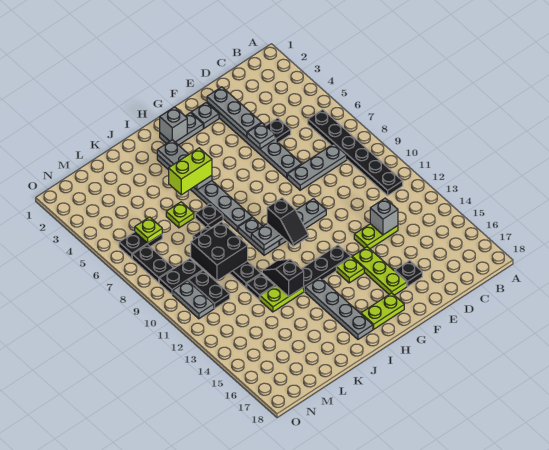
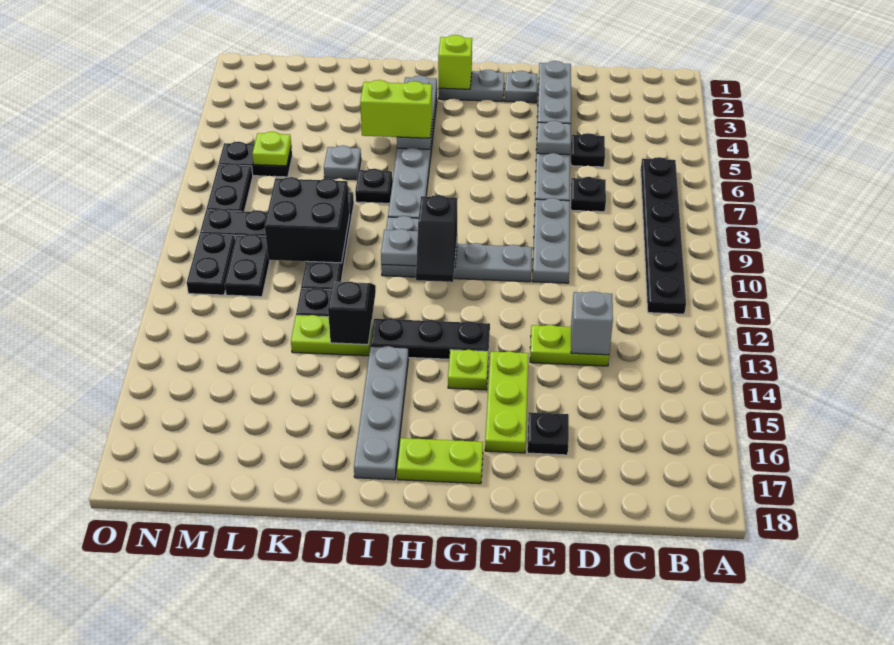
grey plate C8:E8 level 1 -> grey plate E8:E10 level 1
none -> black plate D7 level 1
grey brick H2 level 2 -> lime brick H2 level 2
lime plate K6 level 1 -> grey plate K6 level 1
grey plate N10:N11 level 1 -> black plate N10:N11 level 1

